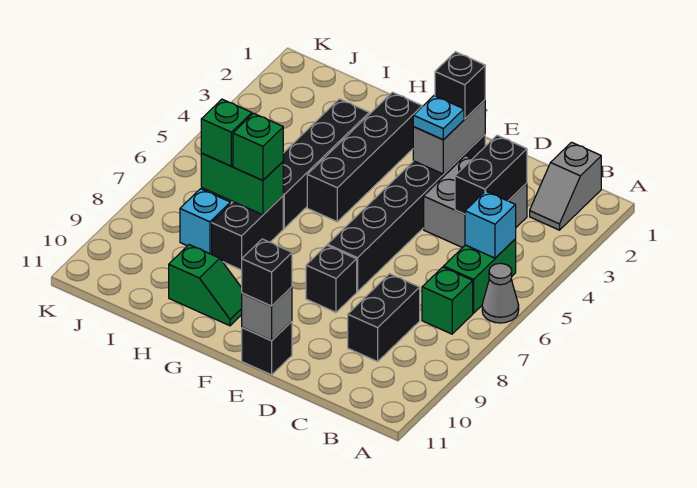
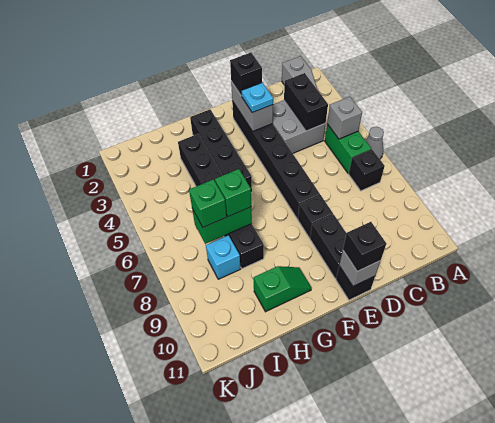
cyan brick B5 level 2 -> grey brick B5 level 2
green brick B7 level 1 -> black brick B7 level 1
black brick C8:C9 level 1 -> black brick E9:E10 level 1

